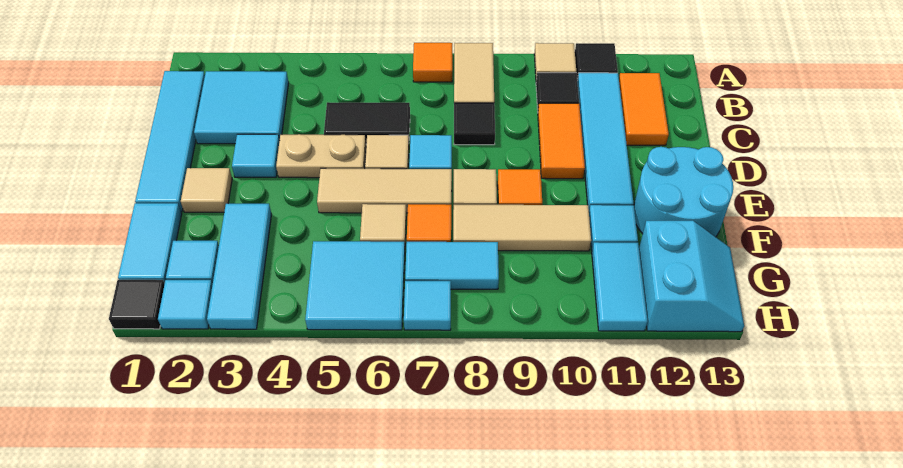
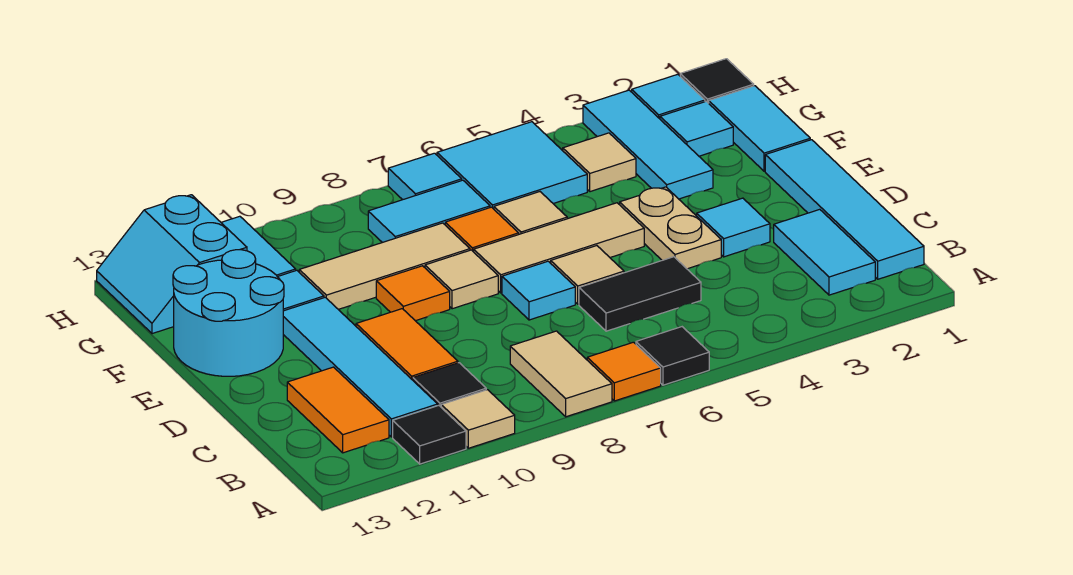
cyan tile B2:C3 level 1 -> cyan tile B2:C2 level 1
black tile C8 level 1 -> black tile A6 level 1
tan plate D4:D5 level 1 -> tan plate D4:E4 level 1
tan tile E2 level 1 -> tan tile G4 level 1

